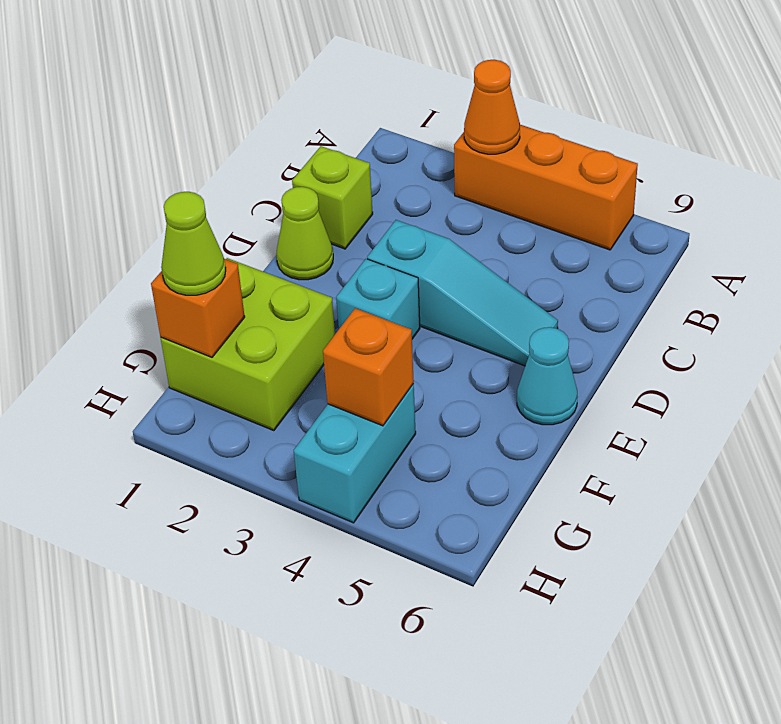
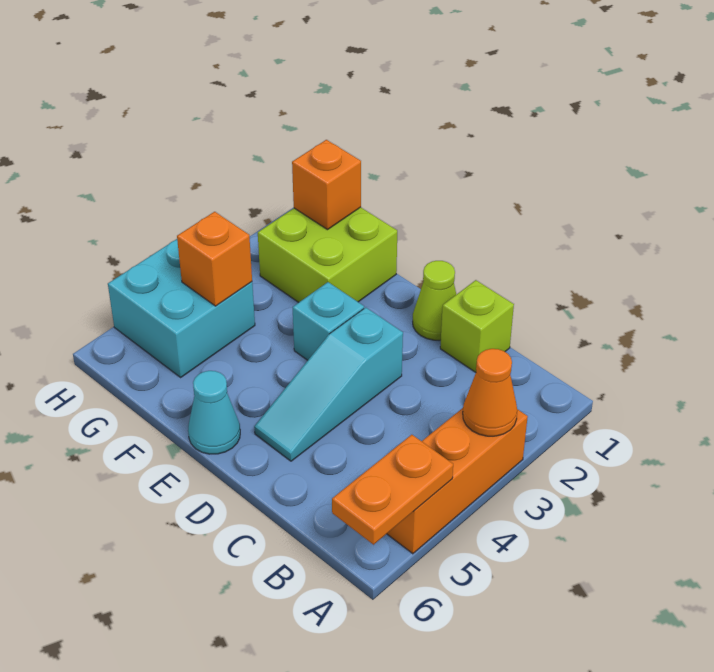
none -> orange plate A5:A6 level 2
lime cone G1 level 3 -> none
cyan brick G4:H4 level 1 -> cyan brick G4:H5 level 1

